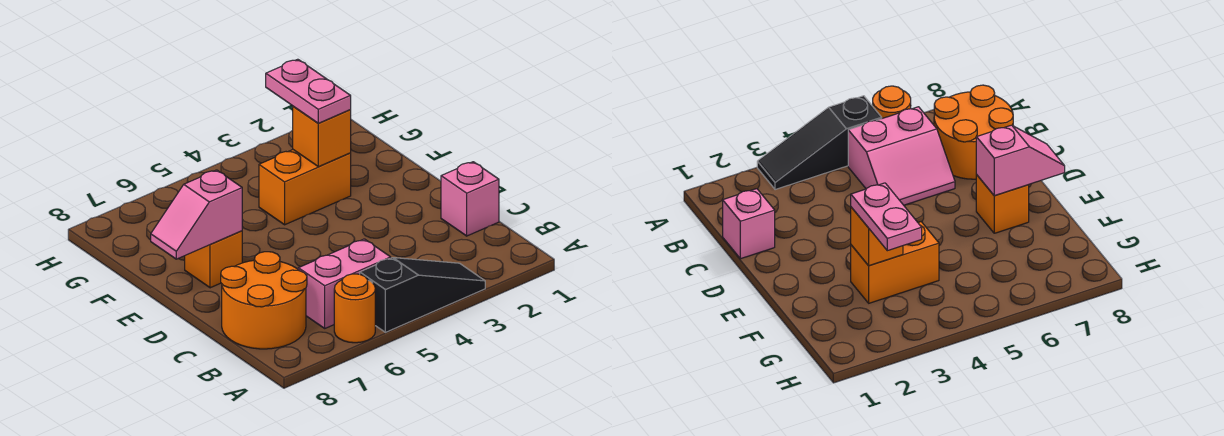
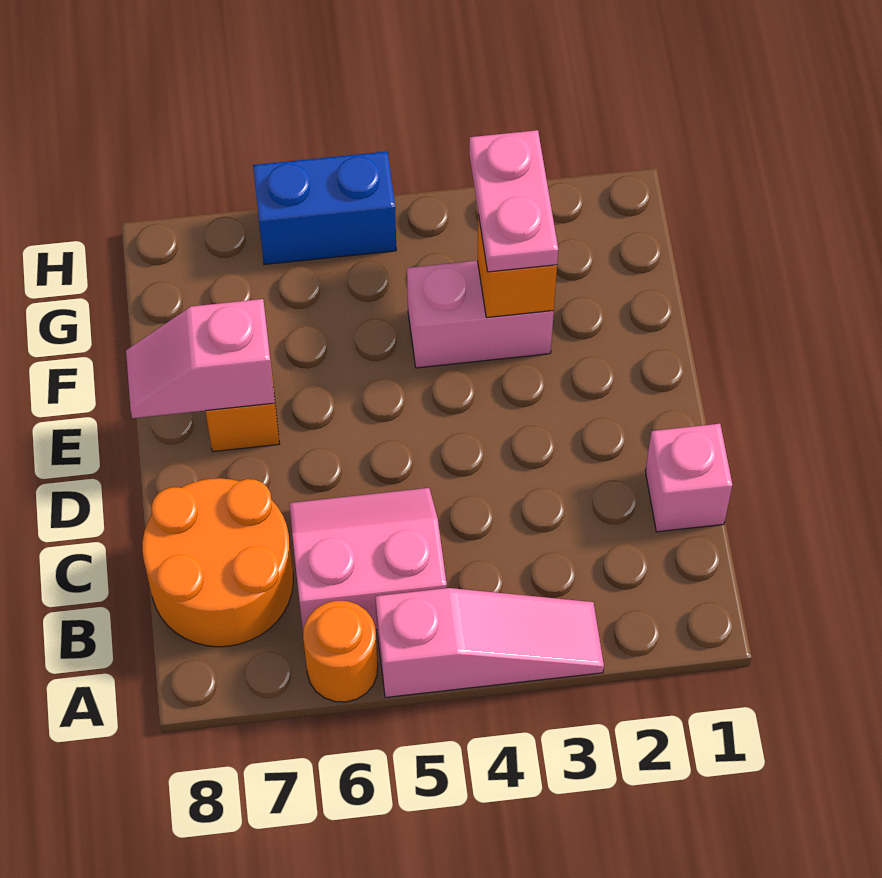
black slope A3:A5 level 1 top 5 -> pink slope A3:A5 level 1 top 5
orange brick F3:F4 level 1 -> pink brick F3:F4 level 1
none -> blue brick H5:H6 level 1

